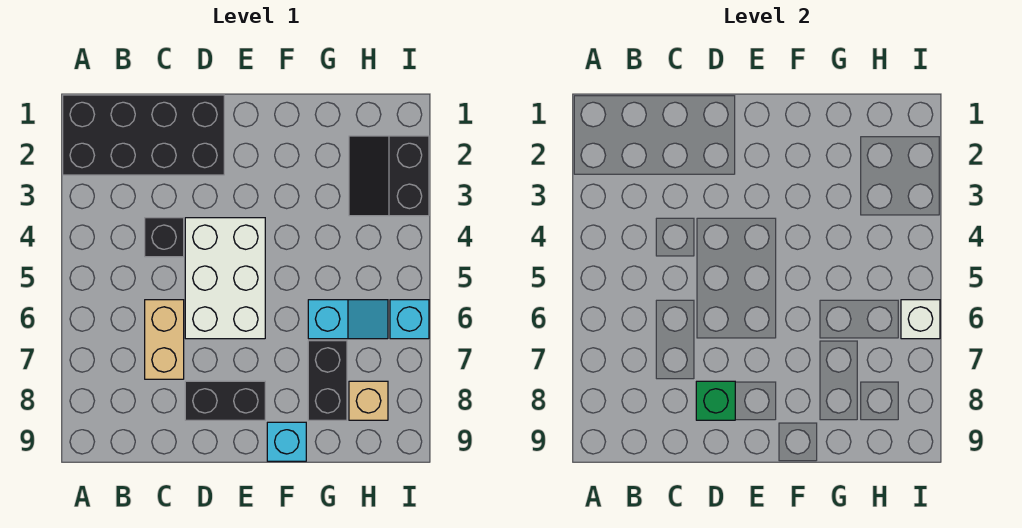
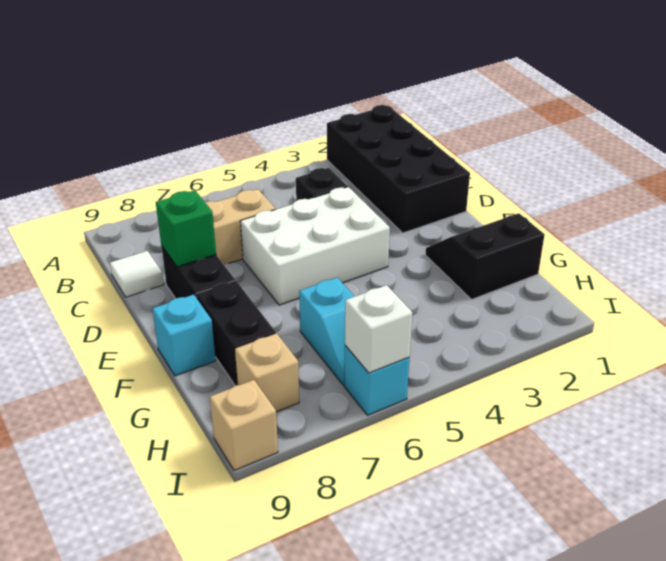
none -> white tile C9 level 1
black brick G7:G8 level 1 -> black brick F8:G8 level 1
black slope H2:I3 level 1 top I -> black slope F1:G2 level 1 top G
none -> tan brick I9 level 1

